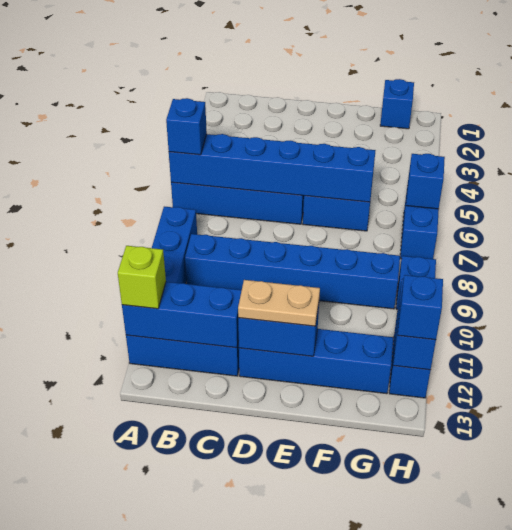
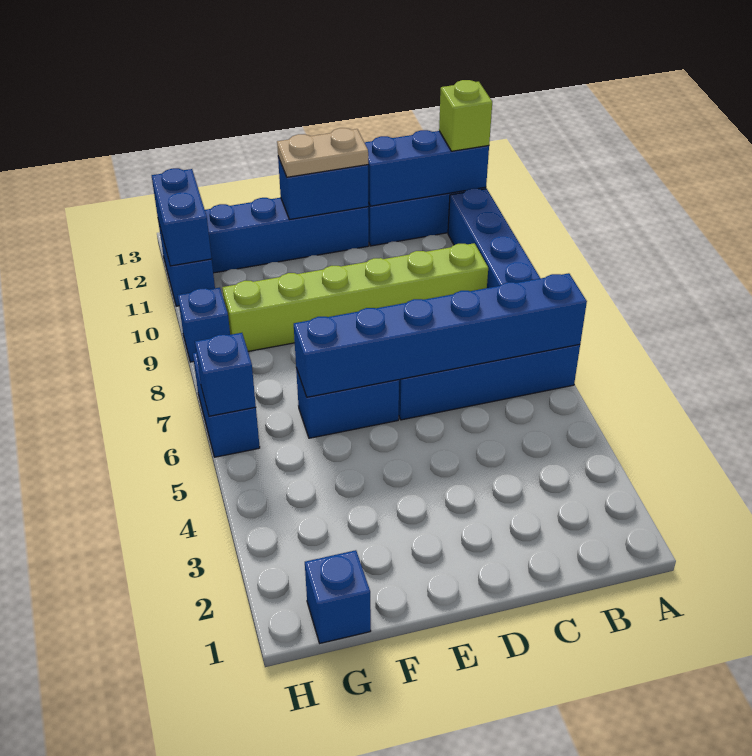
blue brick A6 level 3 -> none
blue brick B9:G9 level 1 -> lime brick B9:G9 level 1
blue brick H12 level 3 -> none

